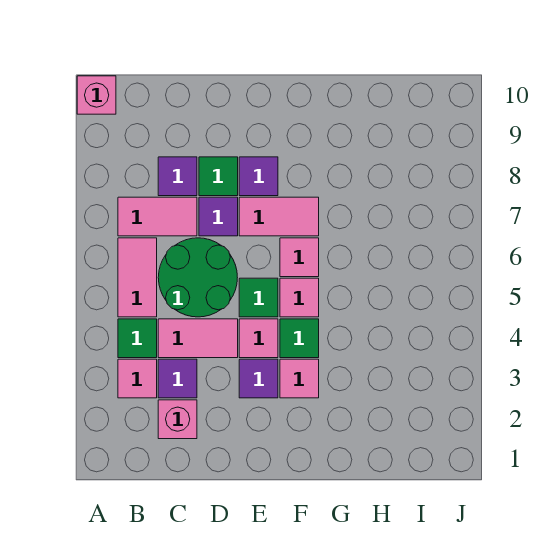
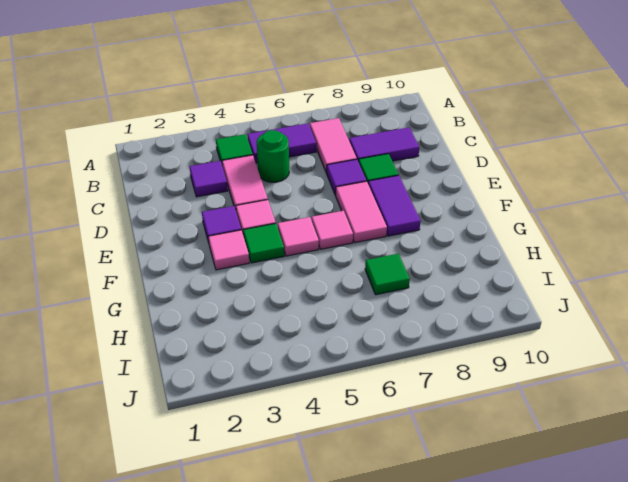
pink brick A10 level 1 -> none
pink tile B3 level 1 -> none
pink tile B5:B6 level 1 -> purple tile B5:B6 level 1
pink brick C2 level 1 -> none
green round brick C5:D6 level 1 -> green round brick C5 level 1
purple tile C8 level 1 -> purple tile C8:C9 level 1
green tile E5 level 1 -> green tile H7 level 1
purple tile E8 level 1 -> purple tile E8:F8 level 1

